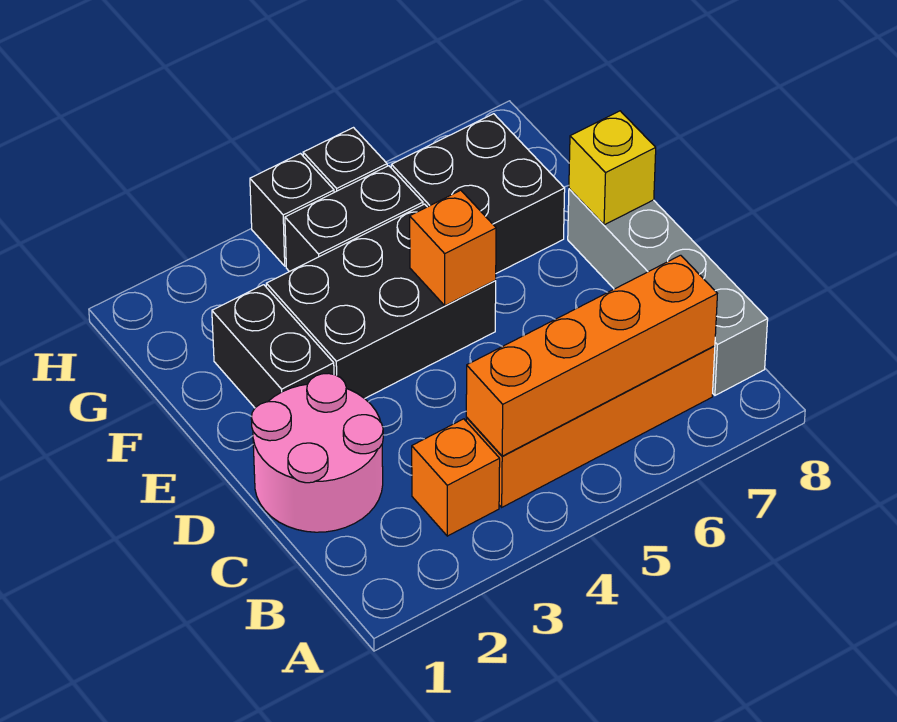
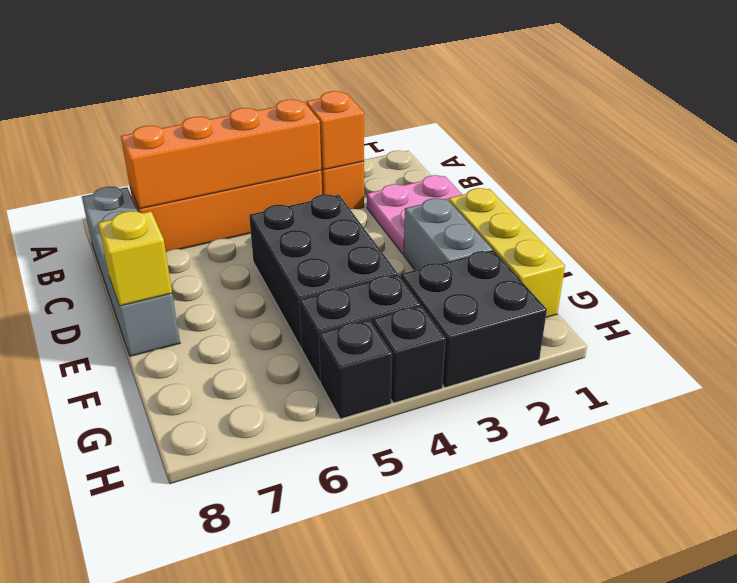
pink round brick C1:D2 level 1 -> pink plate C1:D2 level 1
none -> yellow brick E1:G1 level 1
black brick E2:F2 level 1 -> grey brick E2:F2 level 1
black brick E3:F5 level 1 -> black brick D4:F5 level 1
orange brick E5 level 2 -> orange brick B3 level 2
black brick F6:G7 level 1 -> black brick G2:H3 level 1

